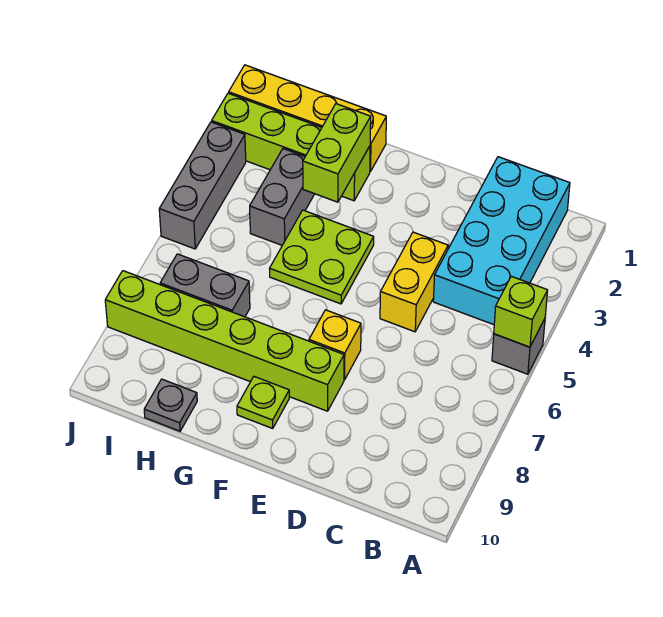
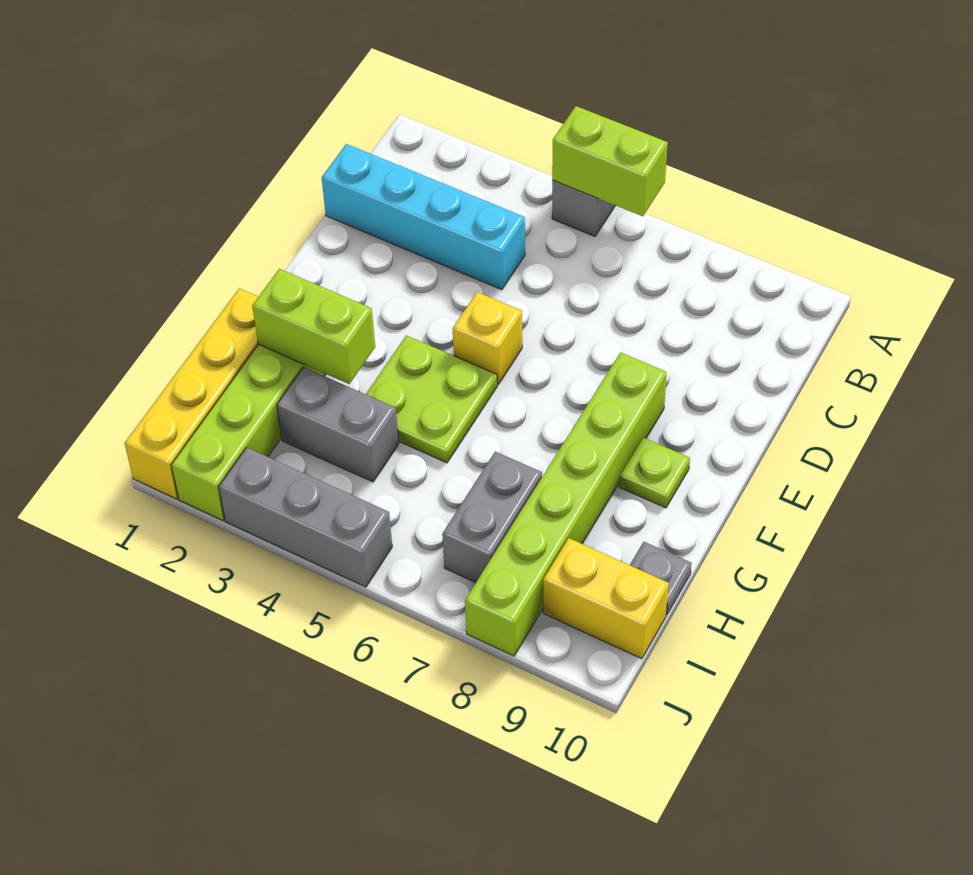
lime brick A5 level 2 -> lime brick A5:A6 level 2
cyan brick B1:C4 level 1 -> cyan brick C1:C4 level 1
yellow brick D4:D5 level 1 -> yellow brick I9:I10 level 1
yellow brick E7 level 1 -> yellow brick E5 level 1

